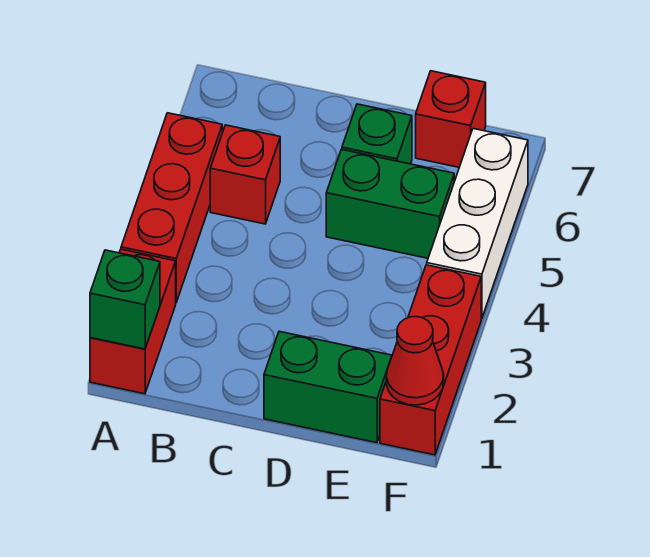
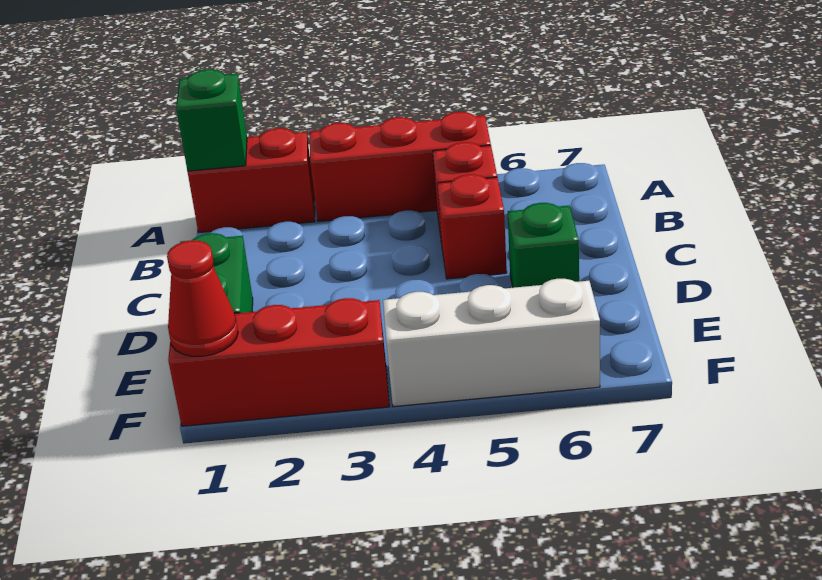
green brick D5:E5 level 1 -> none
red brick E7 level 1 -> red brick C5 level 1

